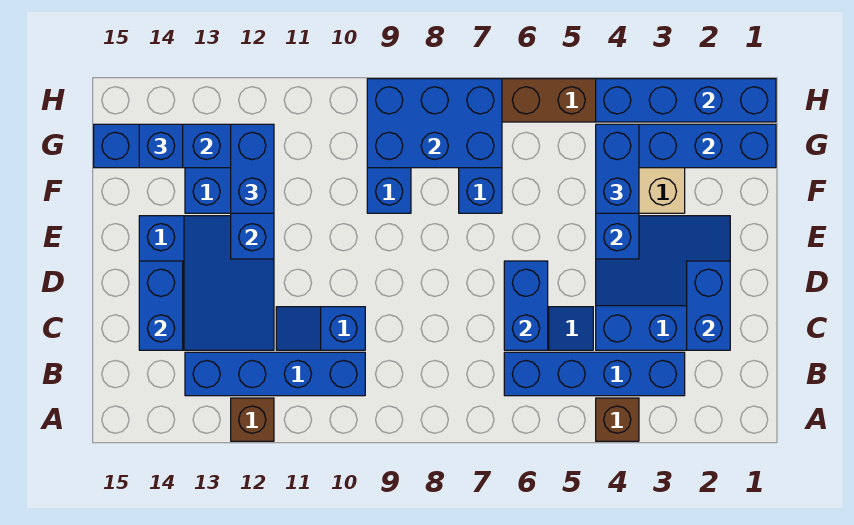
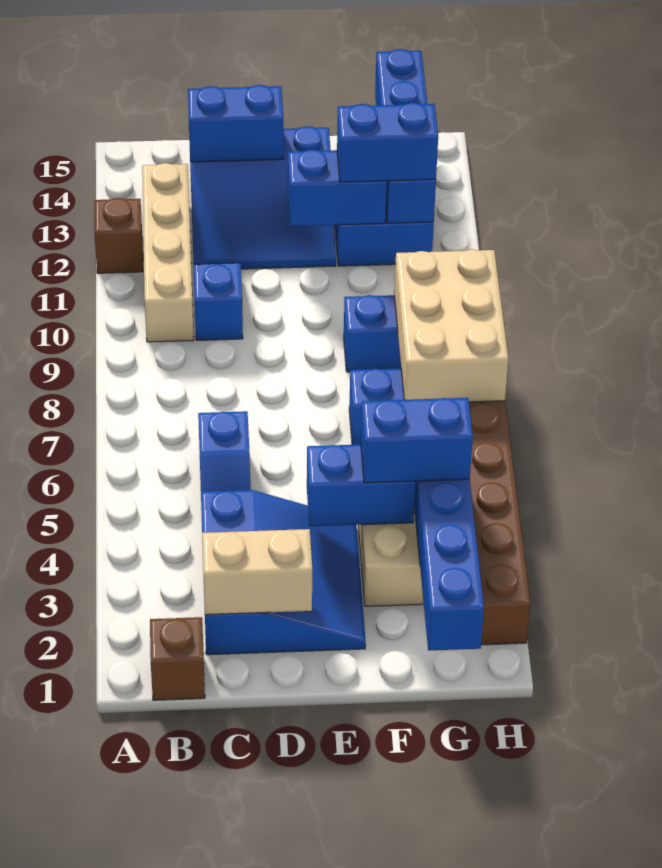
brown brick A4 level 1 -> brown brick B1 level 1
blue brick B3:B6 level 1 -> none
blue brick B10:B13 level 1 -> tan brick B10:B13 level 1
blue brick C2:D2 level 2 -> tan brick C2:D2 level 2
blue brick C6:D6 level 2 -> none
blue brick G7:H9 level 2 -> tan brick G7:H9 level 2
blue brick G14 level 3 -> none
blue brick H1:H4 level 2 -> none

